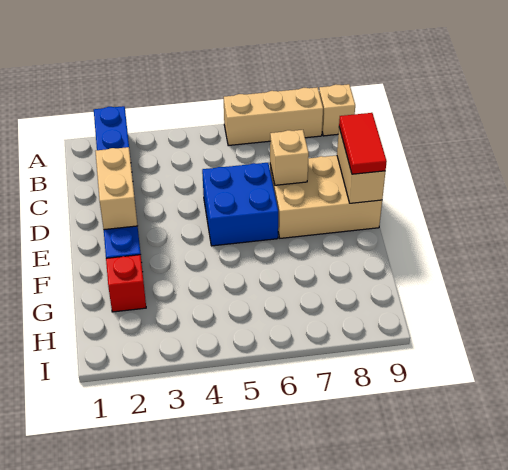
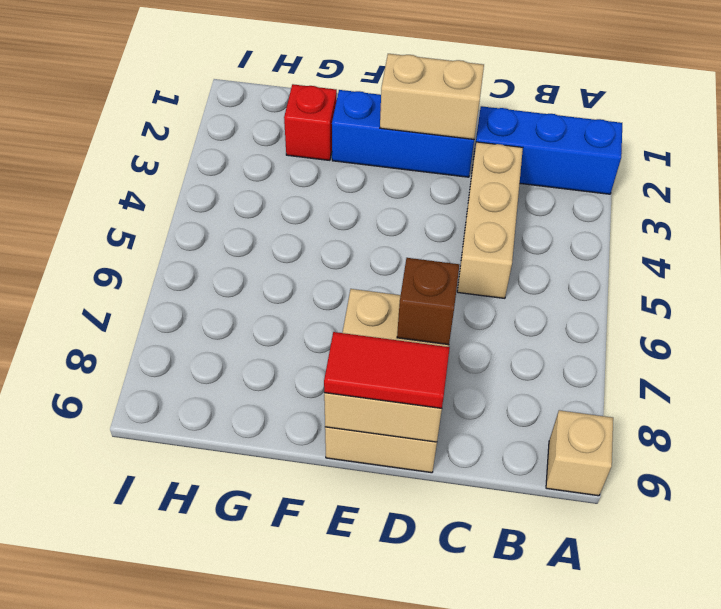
tan brick A6:A8 level 1 -> tan brick C3:C5 level 1
blue brick D5:E6 level 1 -> none
tan brick D7 level 2 -> brown brick D7 level 2

